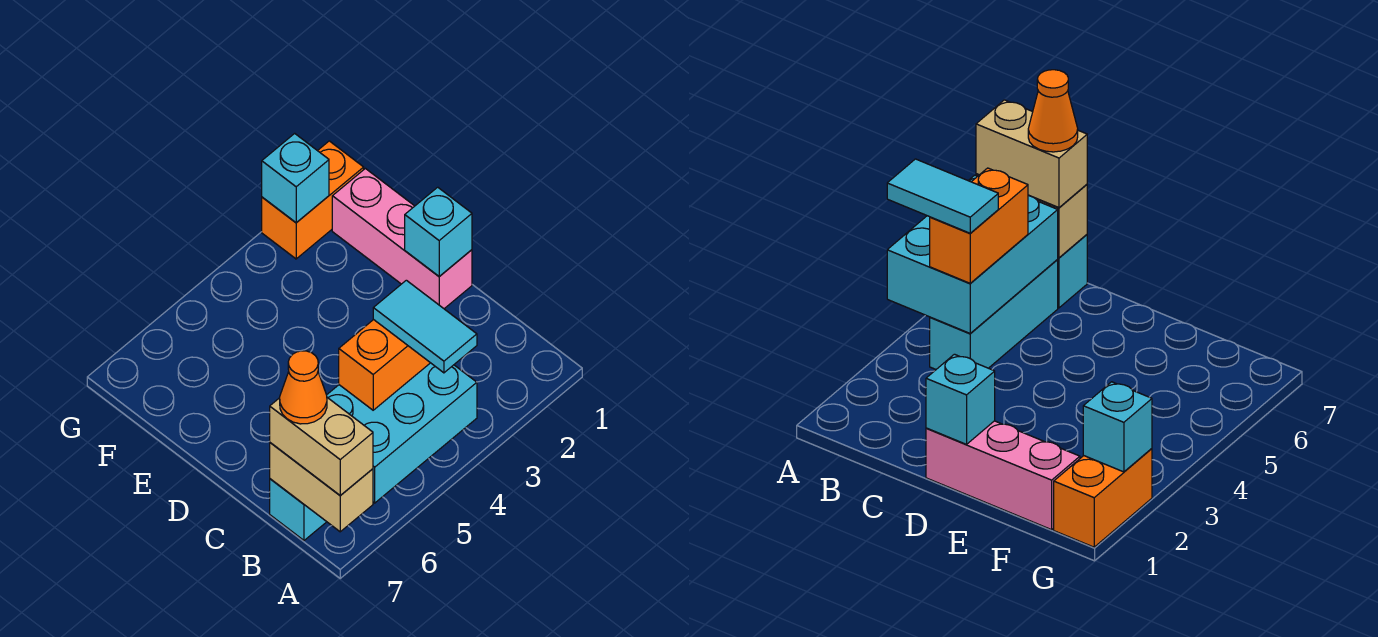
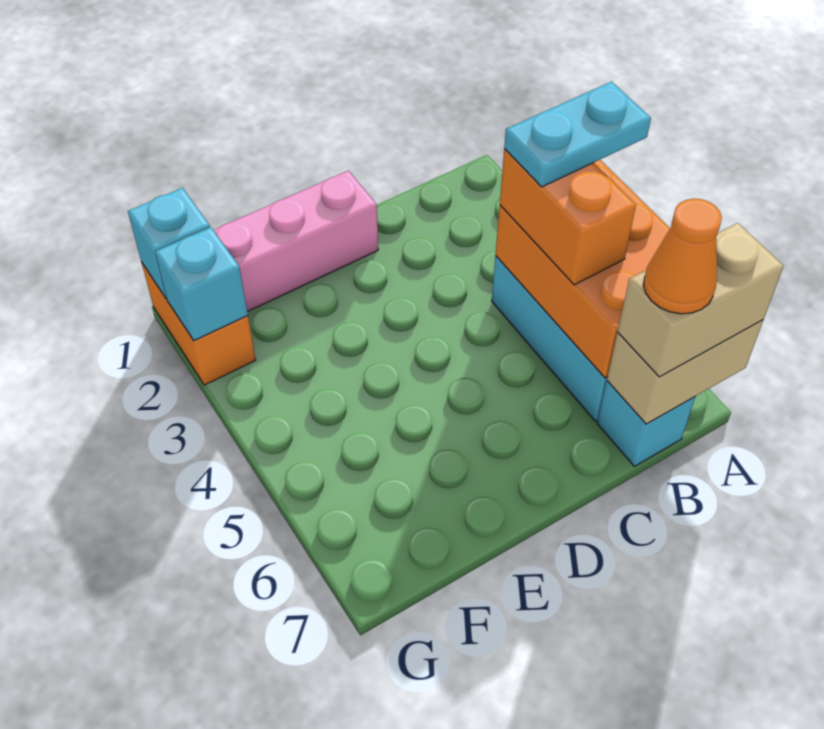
cyan brick A4:B6 level 2 -> orange brick A4:B6 level 2
cyan tile A4:B4 level 4 -> cyan plate A4:B4 level 4
cyan brick D1 level 2 -> cyan brick G1 level 2

